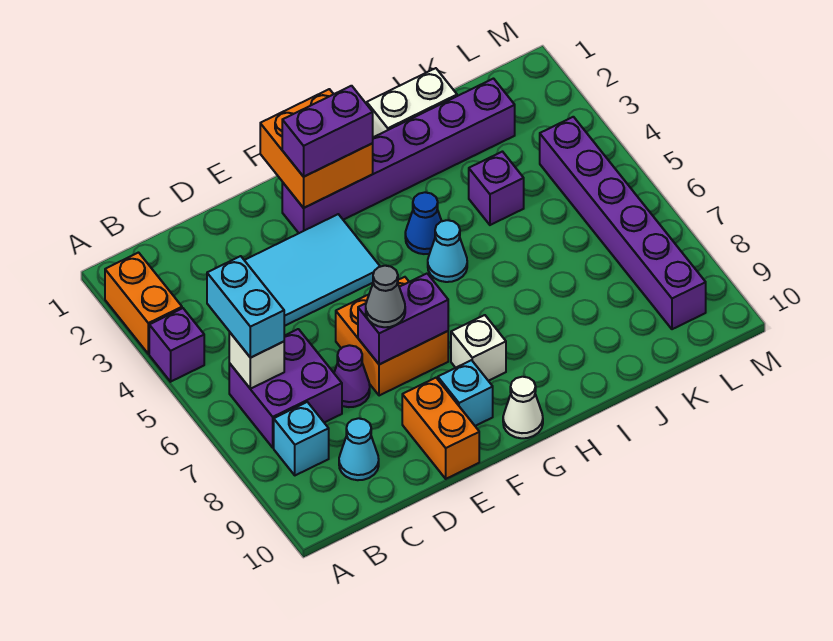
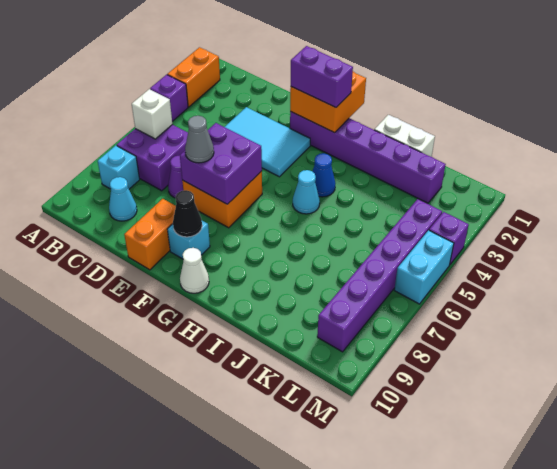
cyan brick B5:B6 level 3 -> cyan brick M5:M6 level 1
purple brick E7:F7 level 2 -> purple brick E6:F7 level 2
none -> black cone F9 level 2
white brick G8 level 1 -> none
purple brick J4 level 1 -> purple brick M4 level 1

